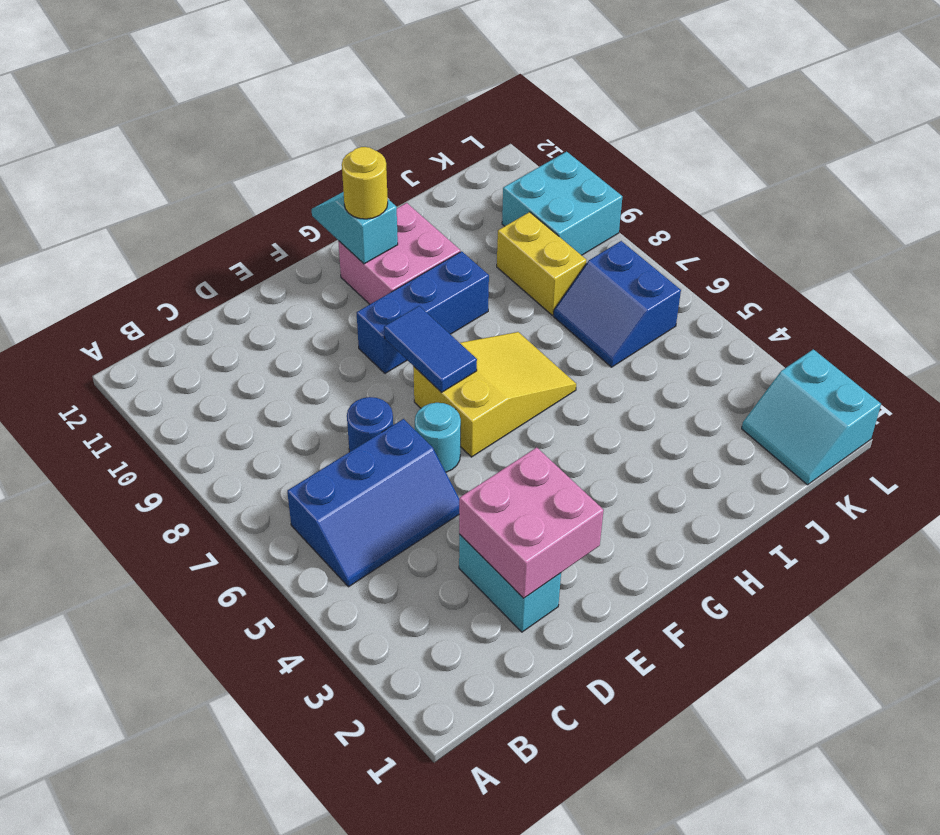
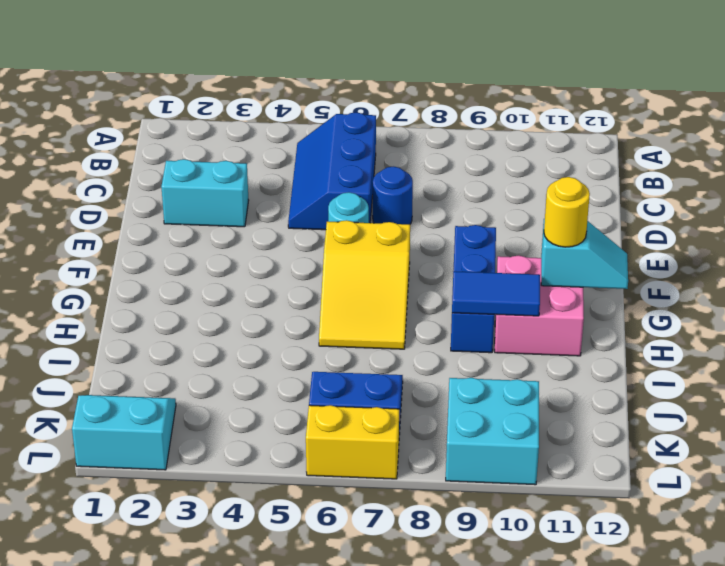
pink brick D2:E3 level 2 -> none
blue tile F7:F8 level 2 -> blue tile H9:H10 level 2
yellow brick J8:J9 level 1 -> yellow brick L6:L7 level 1

